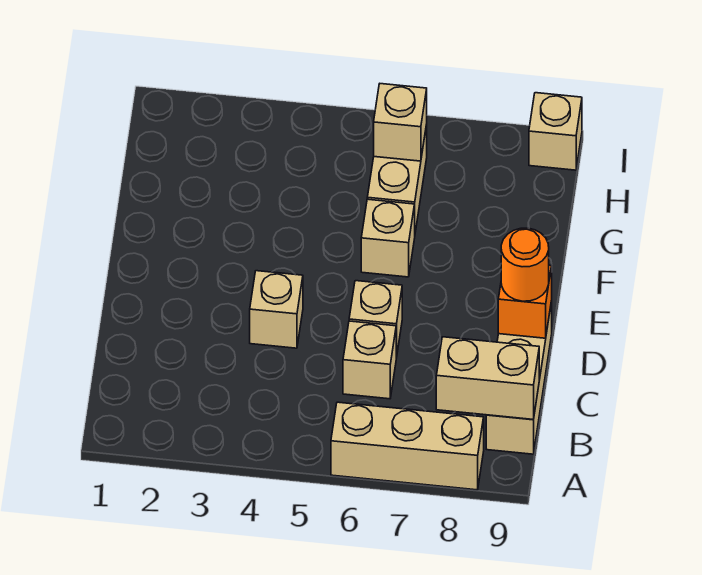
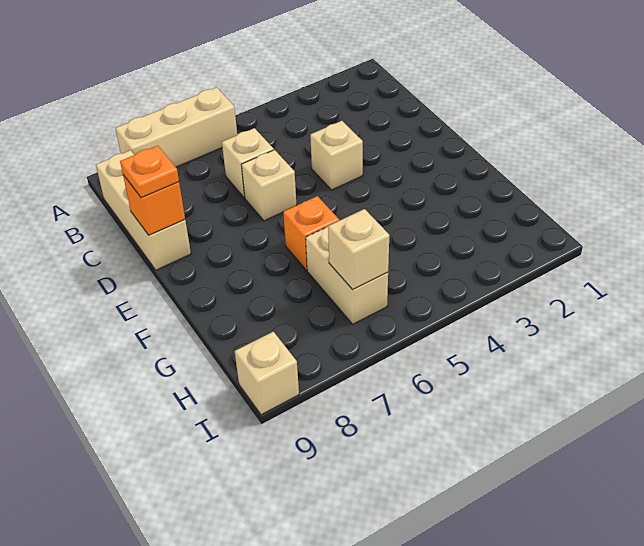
tan brick B8:B9 level 2 -> none
orange round brick D9 level 3 -> orange plate D9 level 3
tan brick F6 level 1 -> orange brick F6 level 1

